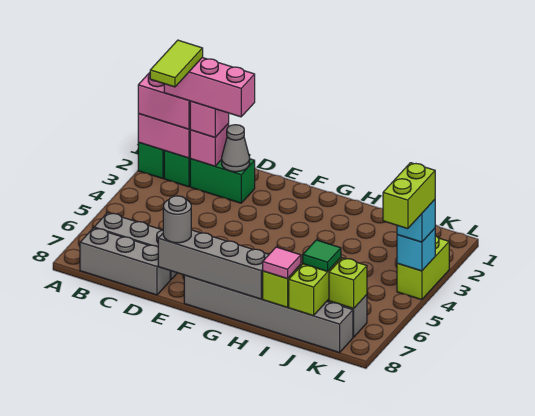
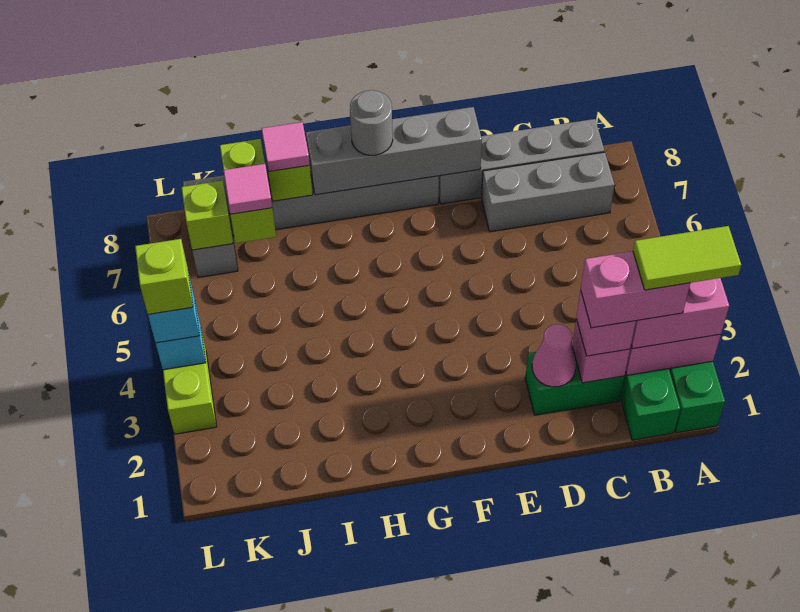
pink brick B2:D2 level 4 -> pink brick B2:C2 level 4
lime tile B2:B3 level 5 -> lime tile A2:B2 level 5
grey brick B8:D8 level 1 -> grey brick B8:E8 level 1
grey cone D2 level 2 -> pink cone D2 level 2
grey round brick E8 level 3 -> grey round brick G8 level 3
green tile J7 level 3 -> pink tile J7 level 3
lime brick L4:L5 level 4 -> lime brick L4 level 4

